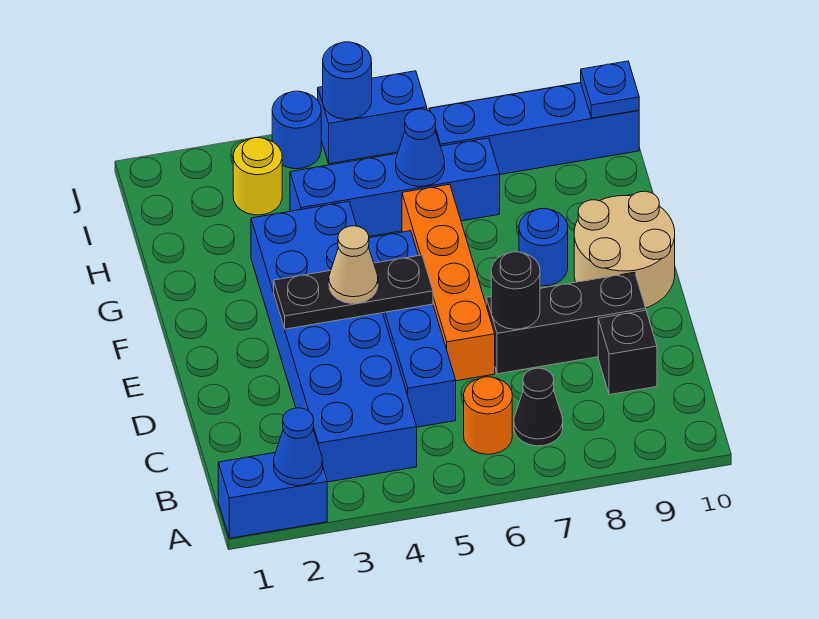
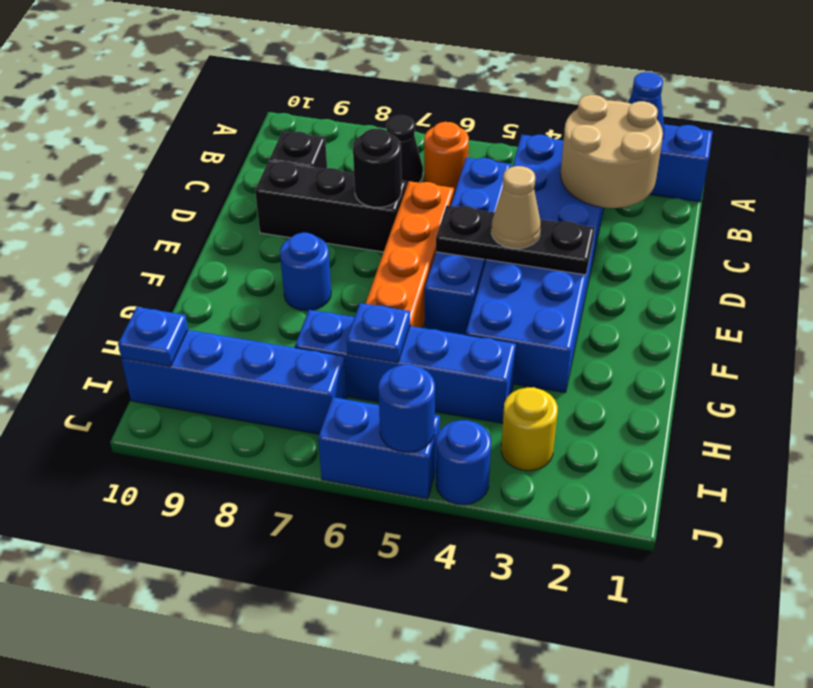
tan round brick E9:F10 level 1 -> tan round brick B2:C3 level 2
blue cone H6 level 2 -> blue plate H6 level 2

